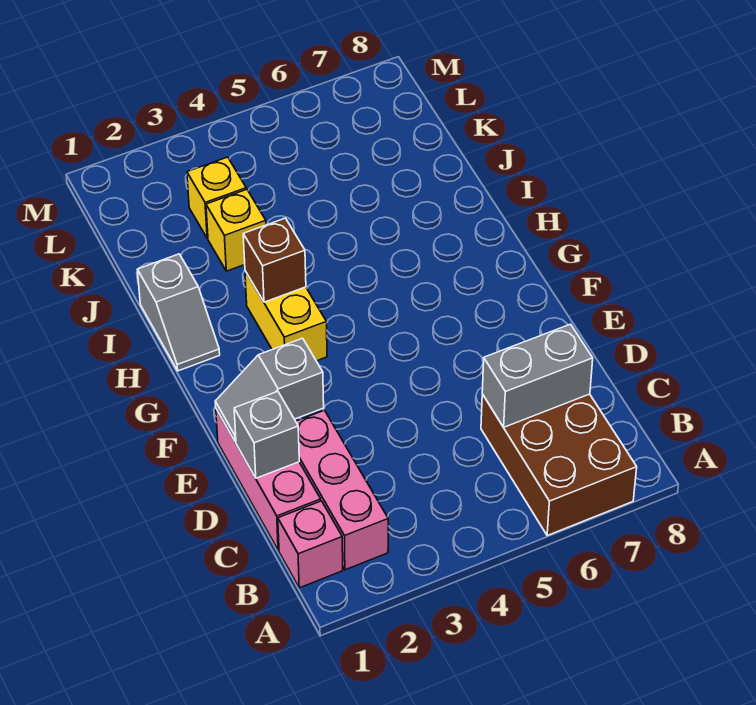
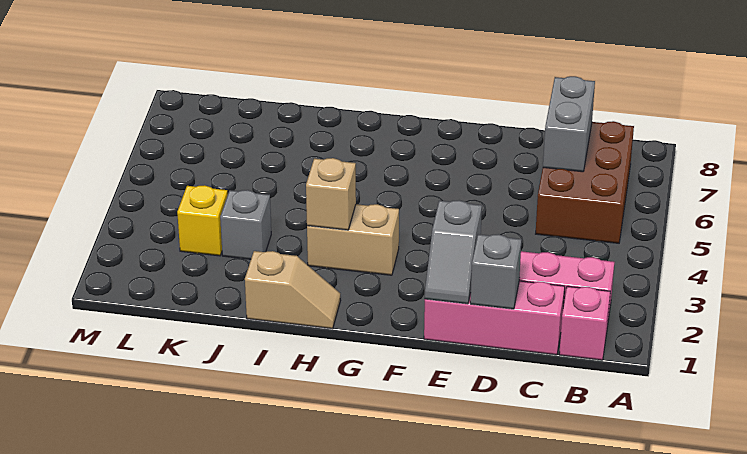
brown brick A6:C7 level 1 -> brown brick B5:C7 level 1
yellow brick G3:H3 level 1 -> tan brick G3:H3 level 1
grey slope H1:I1 level 1 top I -> tan slope H1:I1 level 1 top I
brown brick H3 level 2 -> tan brick H3 level 2
yellow brick J3 level 1 -> grey brick J3 level 1

